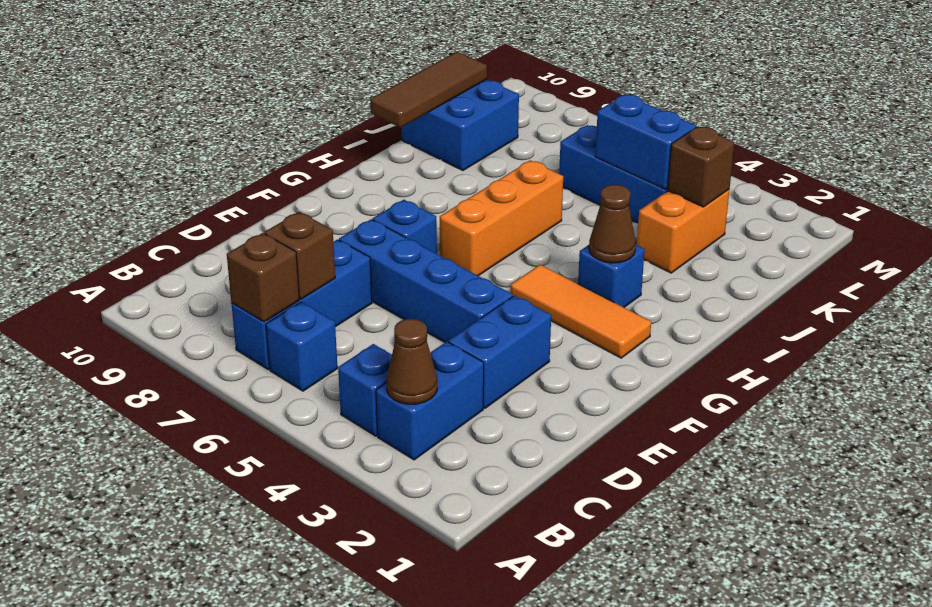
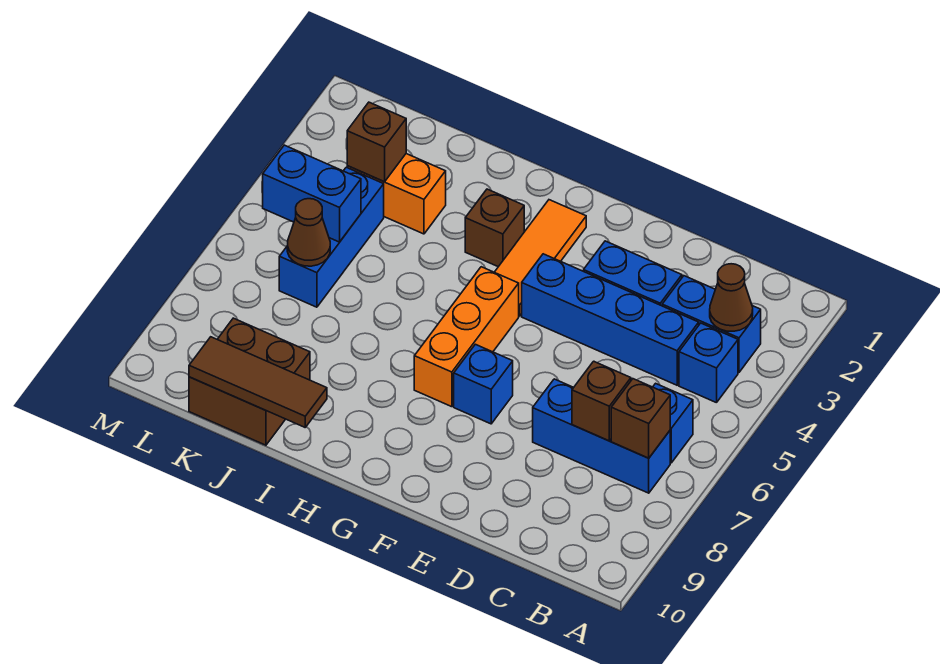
blue brick E4:E7 level 1 -> blue brick C4:F4 level 1
orange brick G6:I6 level 1 -> orange brick G5:G7 level 1
blue brick H3 level 1 -> brown brick H3 level 1
brown cone H3 level 2 -> brown cone K6 level 2
blue brick J9:K10 level 1 -> brown brick J9:K10 level 1
blue brick K4:K5 level 2 -> blue brick K5:L5 level 2

